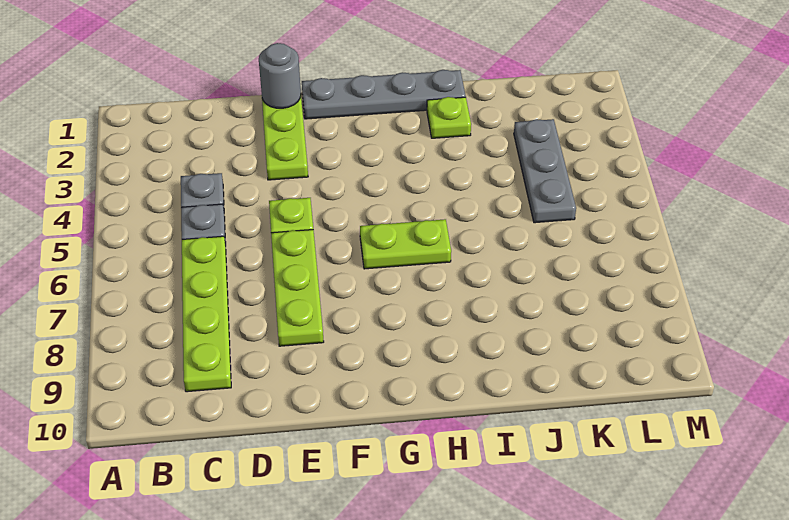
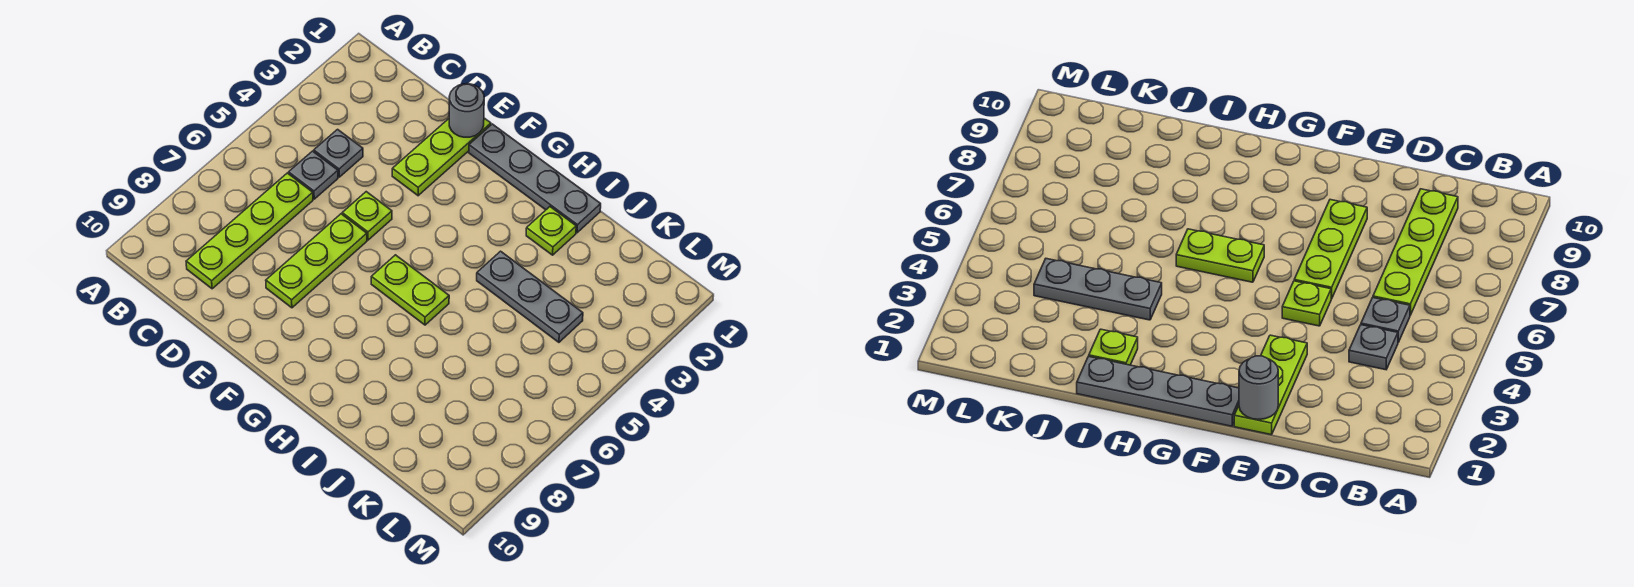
grey plate K3:K5 level 1 -> grey plate I4:K4 level 1

